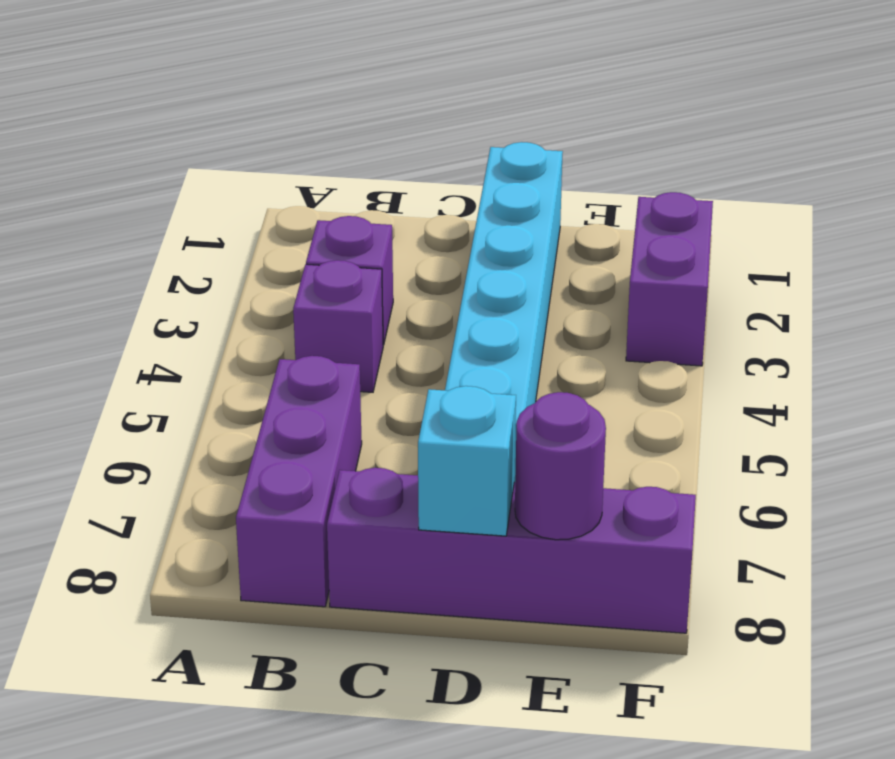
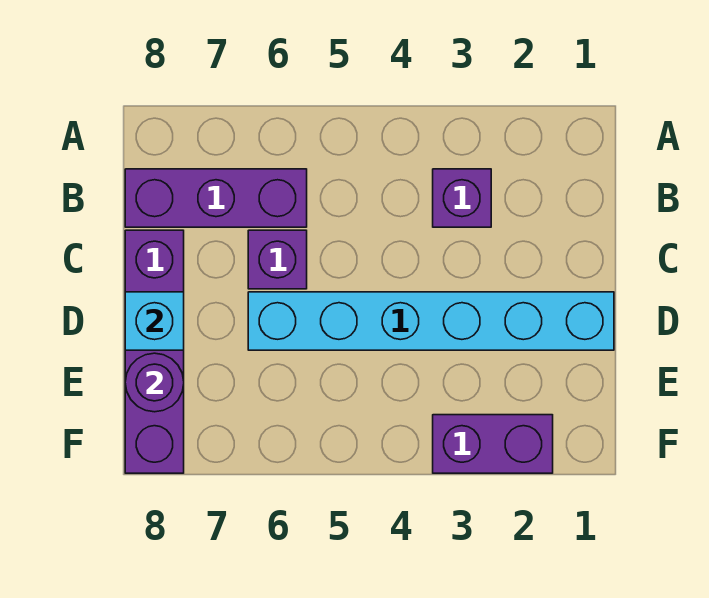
purple brick B4 level 1 -> purple brick C6 level 1

